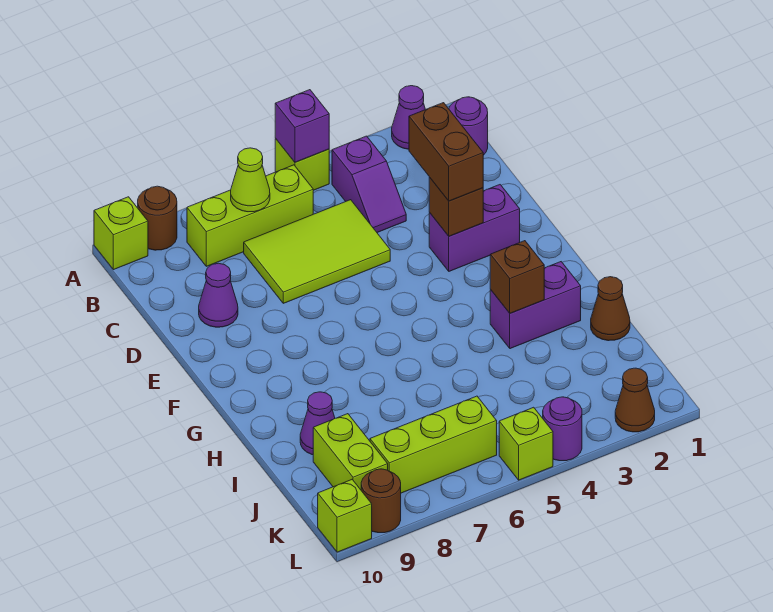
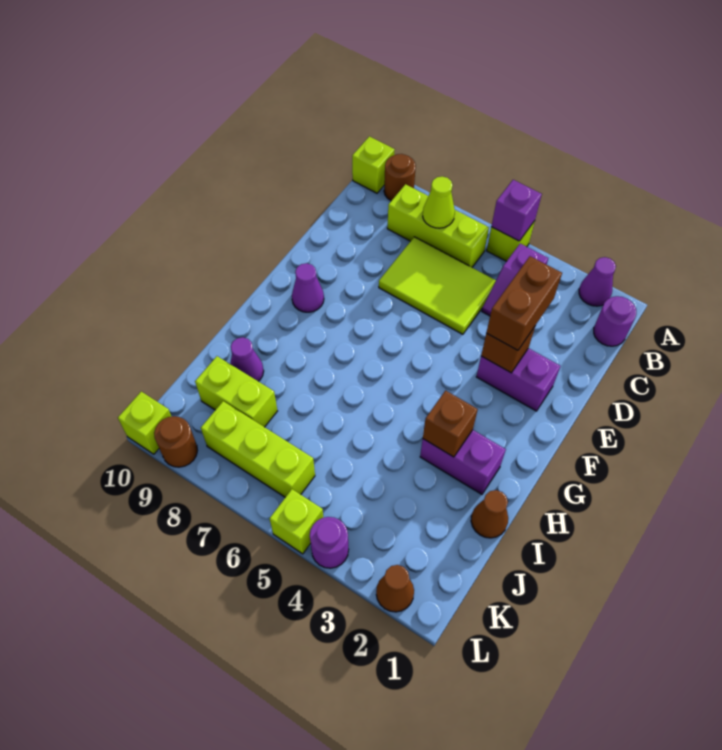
purple cone D9 level 1 -> purple cone F9 level 1
lime brick J9:K9 level 1 -> lime brick J8:J9 level 1

